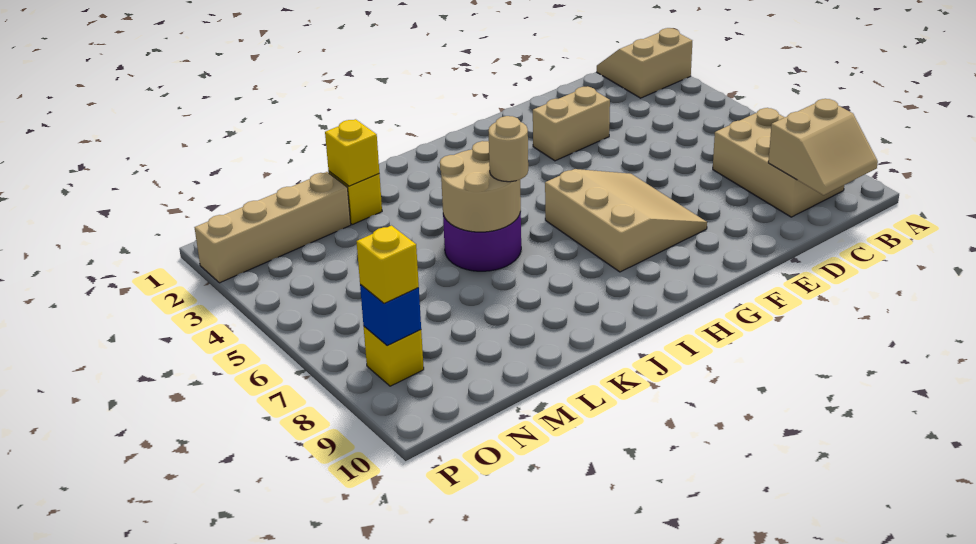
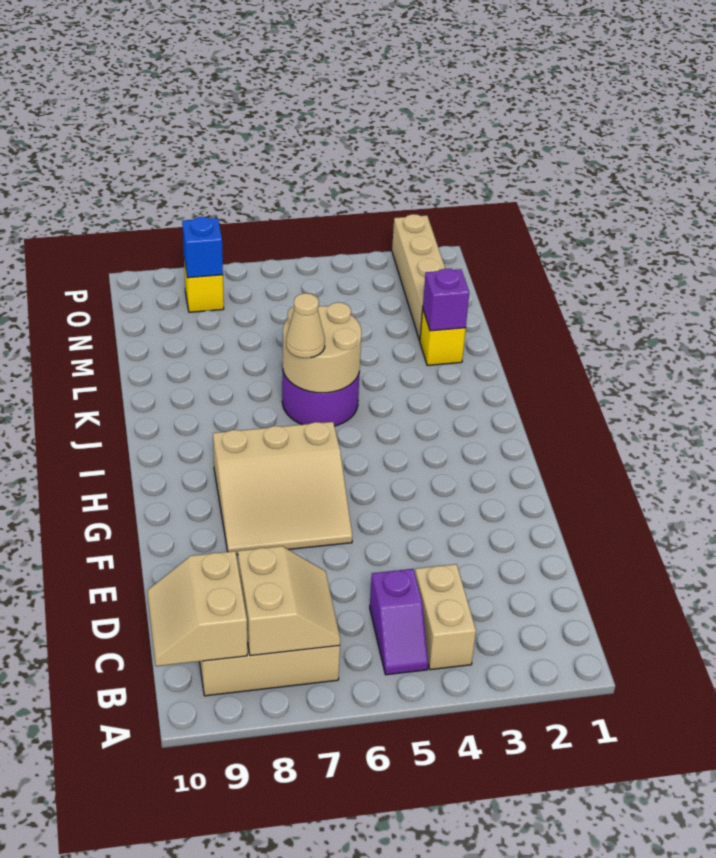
tan slope A1:B2 level 1 top 2 -> tan slope B7:C8 level 2 top 8
none -> purple slope B5:C5 level 1 top C
tan brick E3:F3 level 1 -> tan brick B4:C4 level 1
tan round brick J6 level 3 -> tan cone J6 level 3
yellow brick L2 level 2 -> purple brick L2 level 2
yellow brick O8 level 3 -> none

